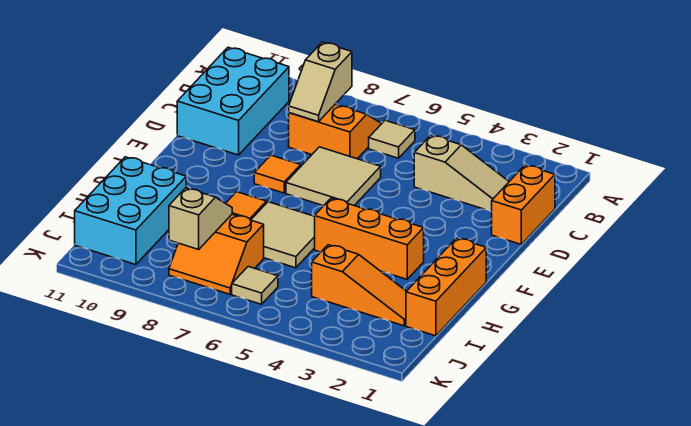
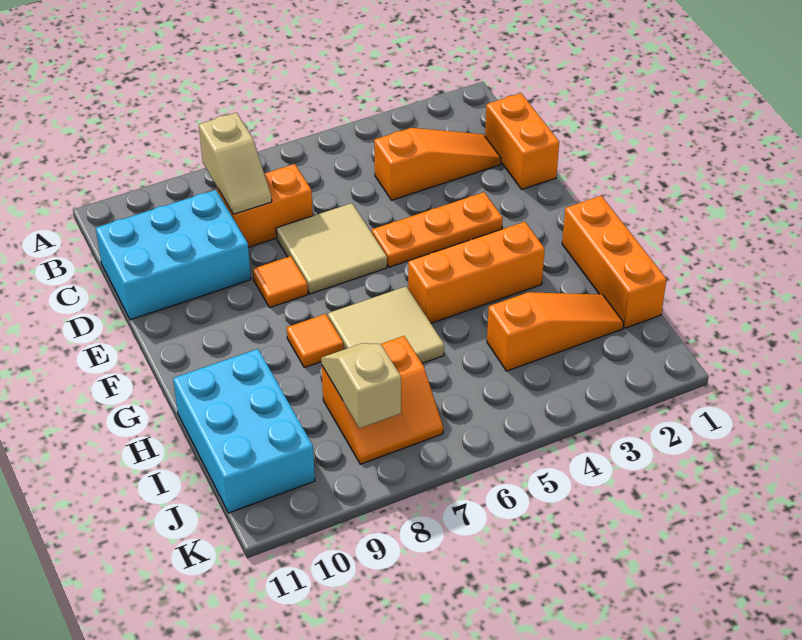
tan tile B6 level 1 -> none
cyan brick B10:D11 level 1 -> cyan brick C9:D11 level 1
tan slope C2:C4 level 1 top 4 -> orange slope C2:C4 level 1 top 4
none -> orange plate E3:E5 level 1
tan tile J6 level 1 -> none

